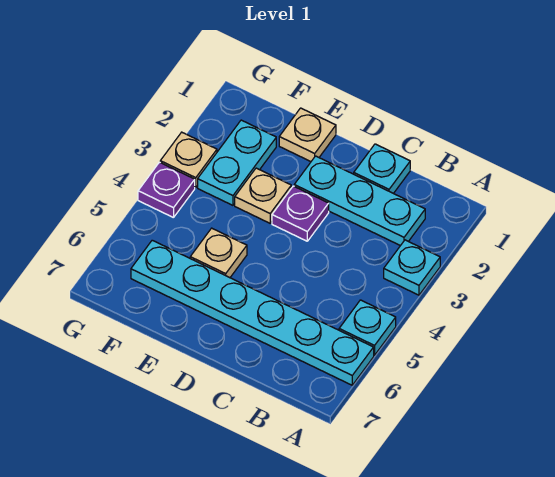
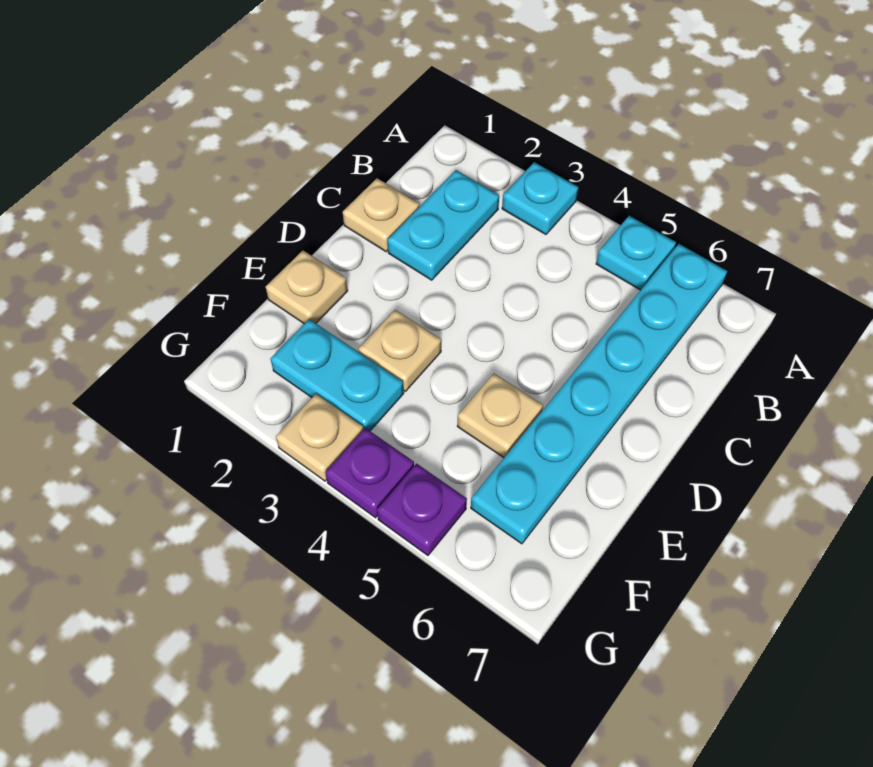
cyan plate B2:D2 level 1 -> cyan plate B2:C2 level 1
cyan plate C1 level 1 -> tan plate C1 level 1
purple plate D3 level 1 -> purple plate G5 level 1

